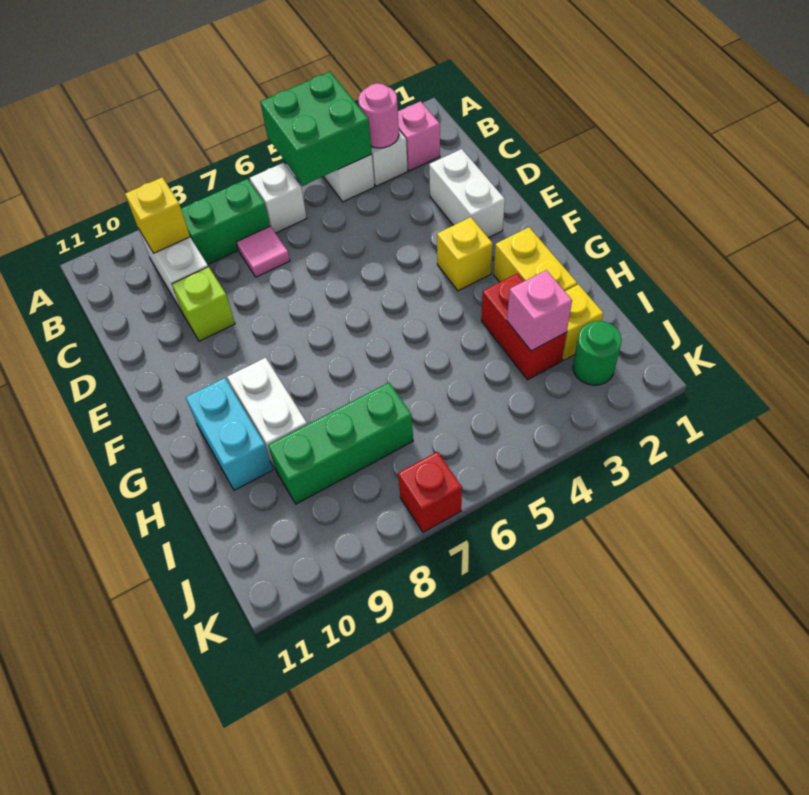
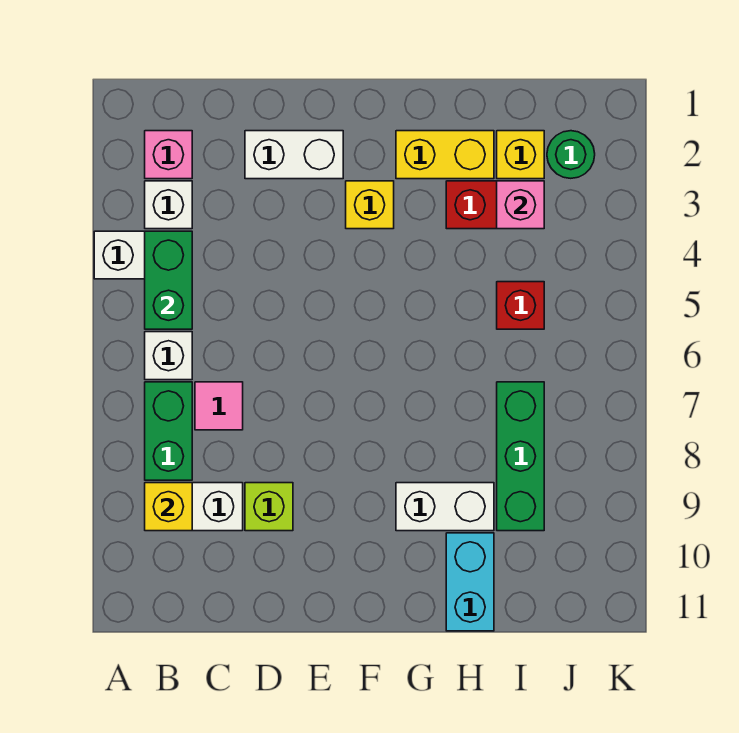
green brick A4:B5 level 2 -> green brick B4:B5 level 2
pink round brick B3 level 2 -> none
cyan brick G10:H10 level 1 -> cyan brick H10:H11 level 1
red brick K7 level 1 -> red brick I5 level 1

